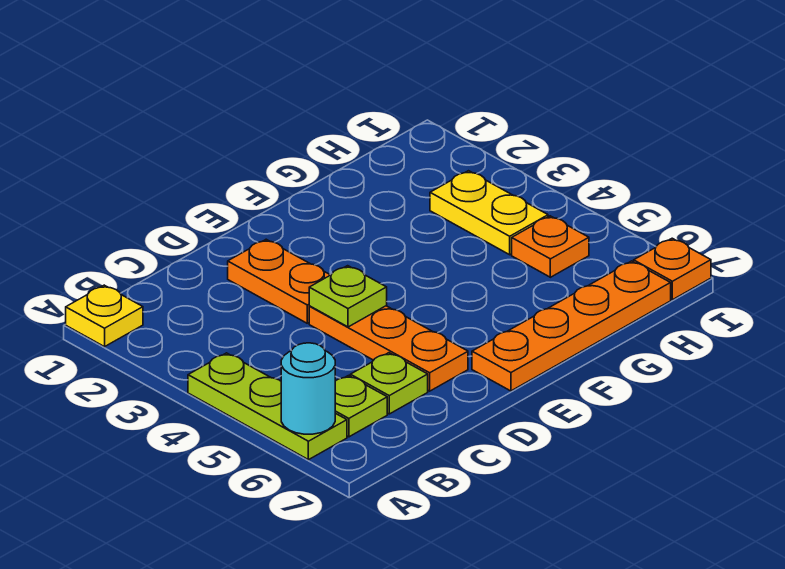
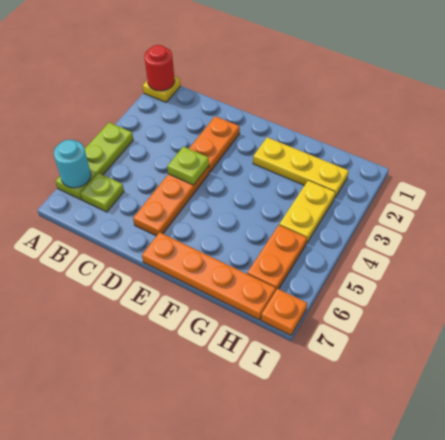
none -> red round brick A1 level 2
lime plate C6 level 1 -> none
none -> yellow plate F2:H2 level 1
orange plate H5 level 1 -> orange plate H5:H6 level 1

